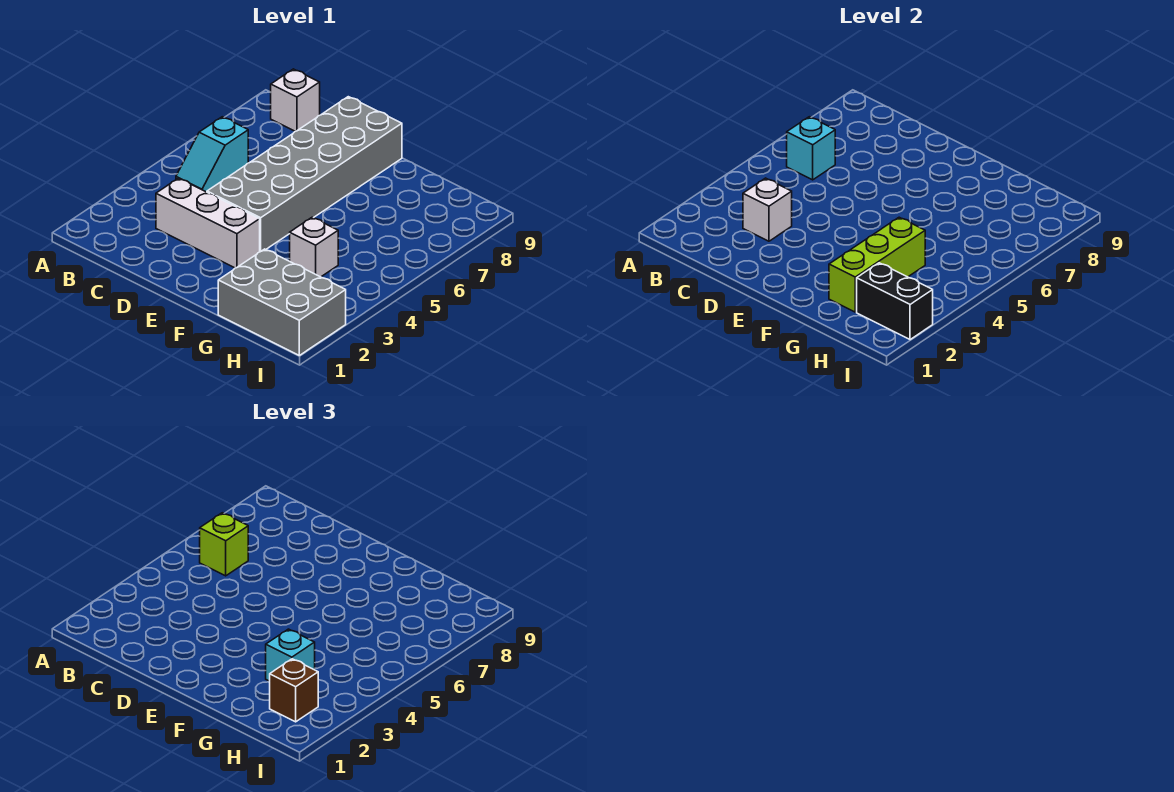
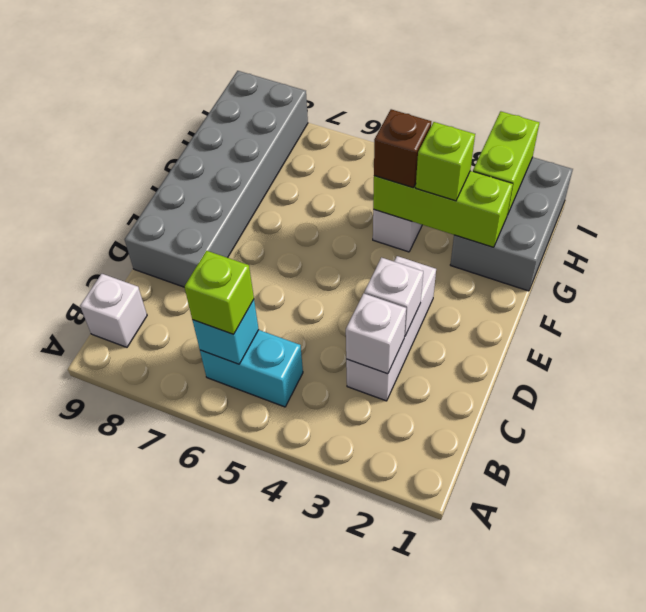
cyan slope B5:B6 level 1 top 6 -> cyan brick B5:B6 level 1
none -> white brick D3 level 2
grey brick D4:E9 level 1 -> grey brick D8:I9 level 1
cyan brick G3 level 3 -> lime brick G3 level 3
black brick H2:I2 level 2 -> lime brick H2:I2 level 2
brown brick H2 level 3 -> brown brick G4 level 3

